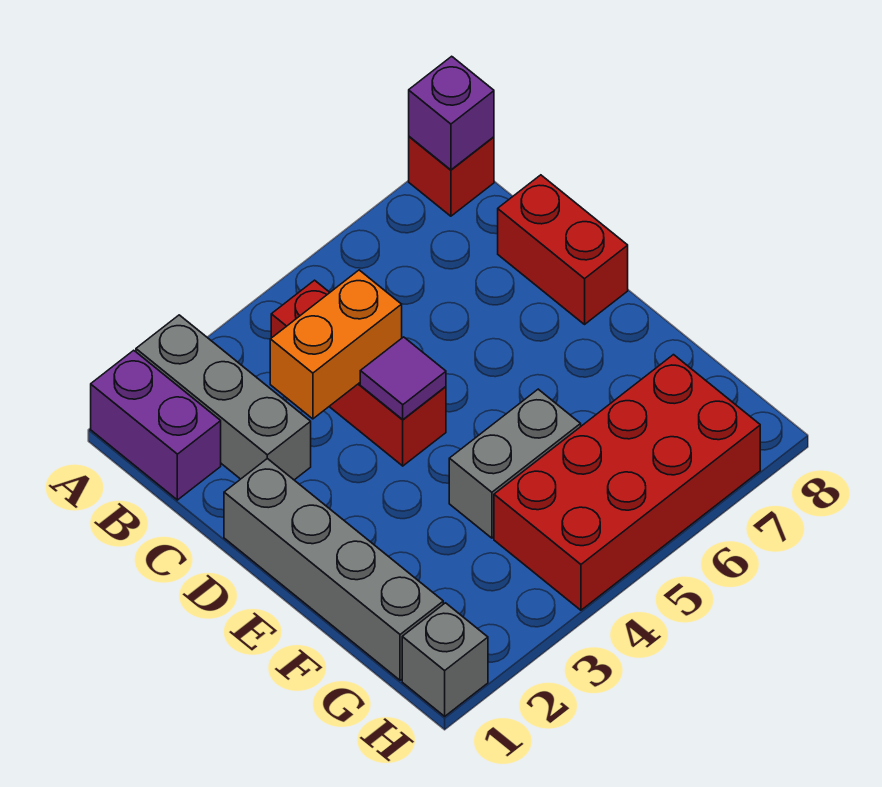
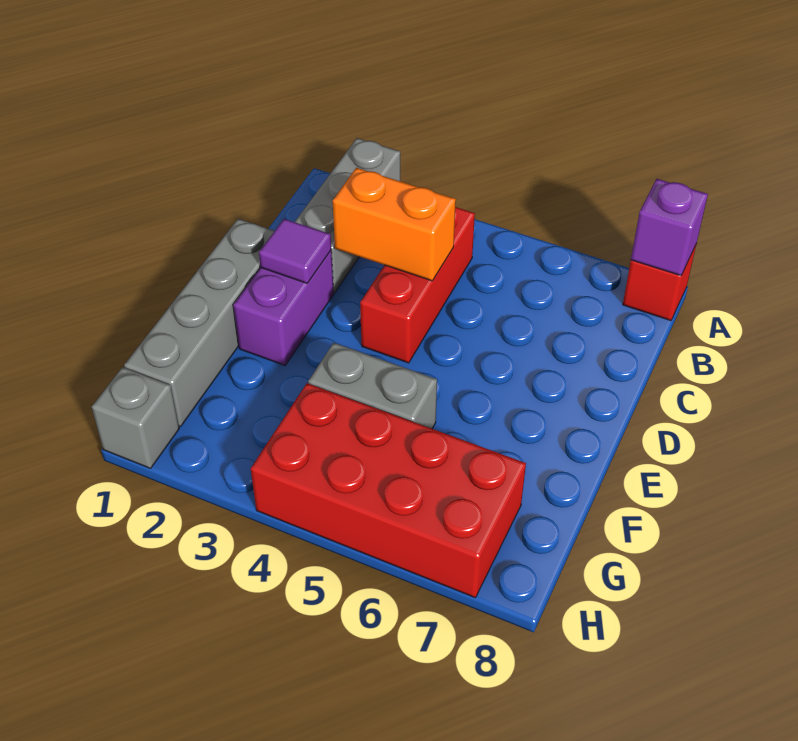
purple brick A1:B1 level 1 -> purple brick D2:E2 level 1
red brick C8:D8 level 1 -> none
purple tile D4 level 2 -> purple tile D2 level 2

